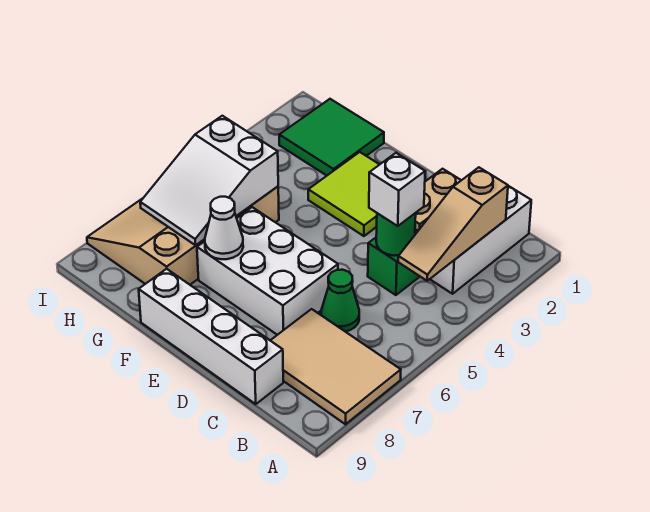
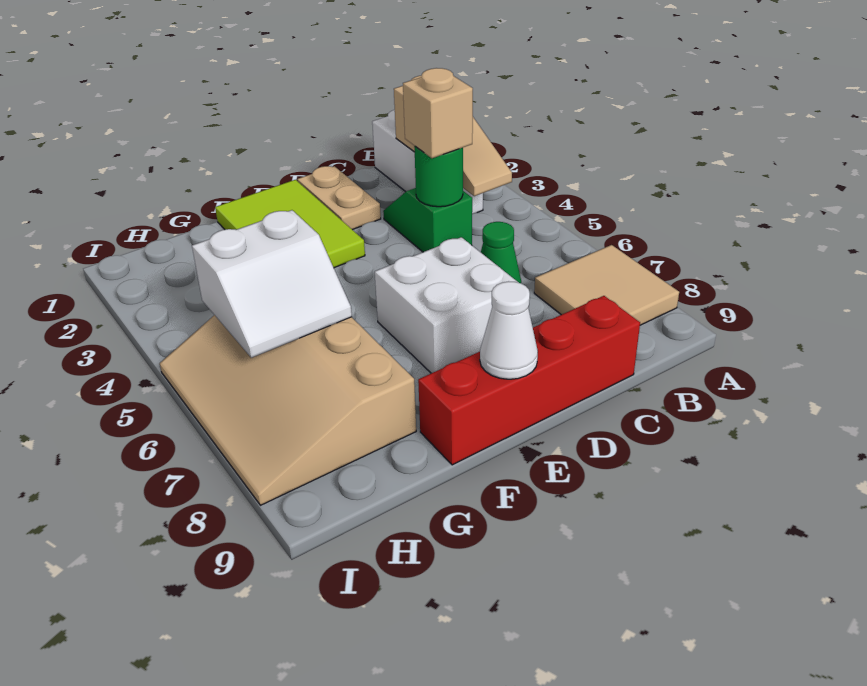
tan tile A7:C8 level 1 -> tan tile A7:B8 level 1
white brick C4 level 3 -> tan brick C4 level 3
white brick C9:F9 level 1 -> red brick C9:F9 level 1
white brick D6:F7 level 1 -> white brick D6:E7 level 1
lime tile E2:F3 level 1 -> lime tile E1:F3 level 1
white cone F7 level 2 -> white cone E9 level 2
green tile G1:H2 level 1 -> none
white slope G5:H7 level 2 top 5 -> white slope G5:H6 level 2 top 5

